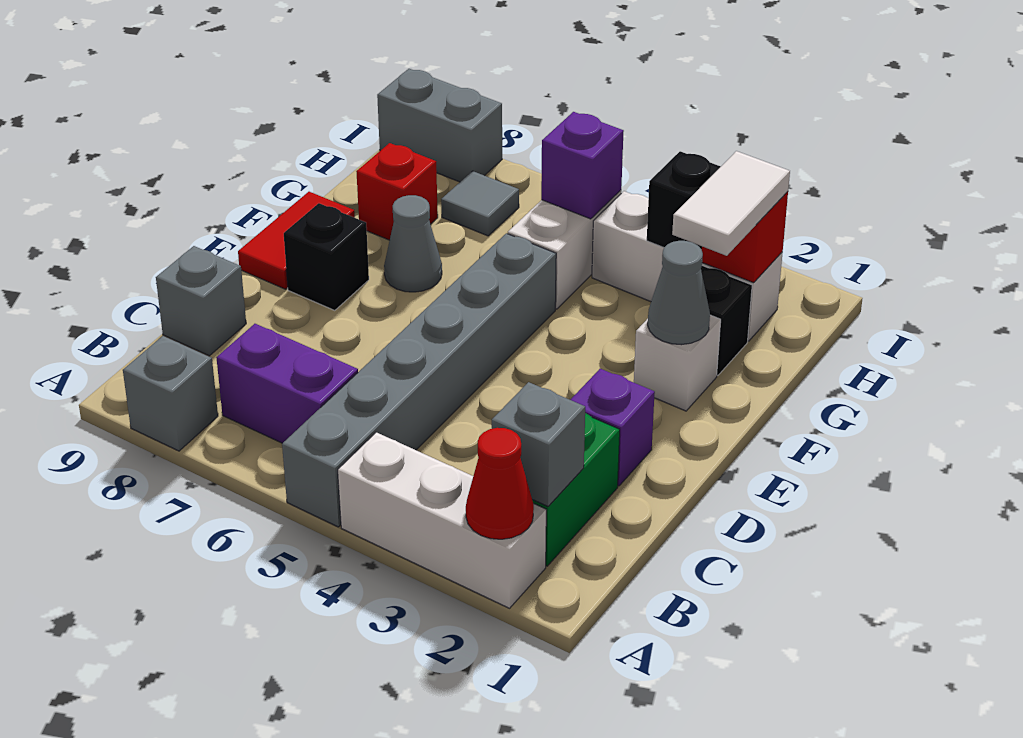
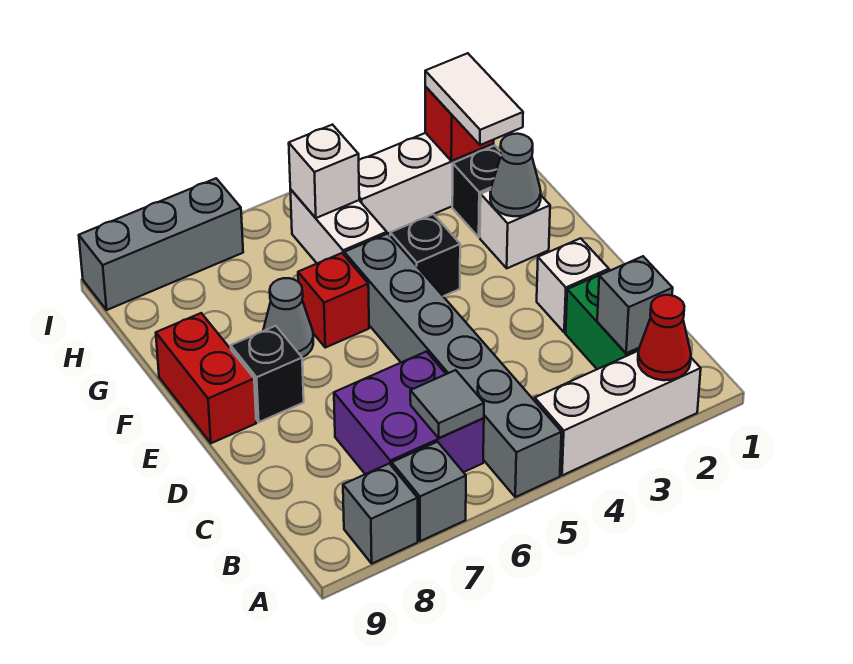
purple brick B6:B7 level 1 -> purple brick B6:C7 level 1
grey brick C9 level 1 -> grey brick A7 level 1
purple brick D2 level 1 -> white brick D2 level 1
red tile E9:F9 level 1 -> red brick E9:F9 level 1
red brick G8 level 1 -> red brick F6 level 1
black brick H3 level 2 -> black brick F4 level 1
purple brick H5 level 2 -> white brick H5 level 2
grey tile H7 level 1 -> grey tile B6 level 2
grey brick I8:I9 level 1 -> grey brick I7:I9 level 1

